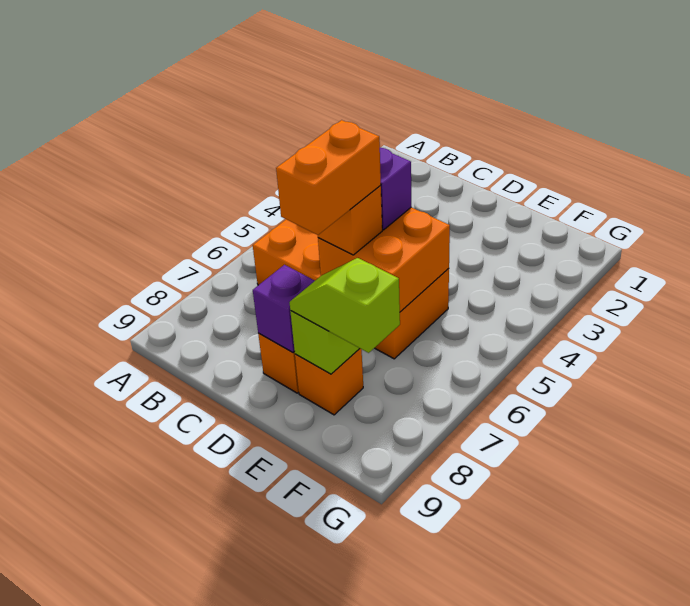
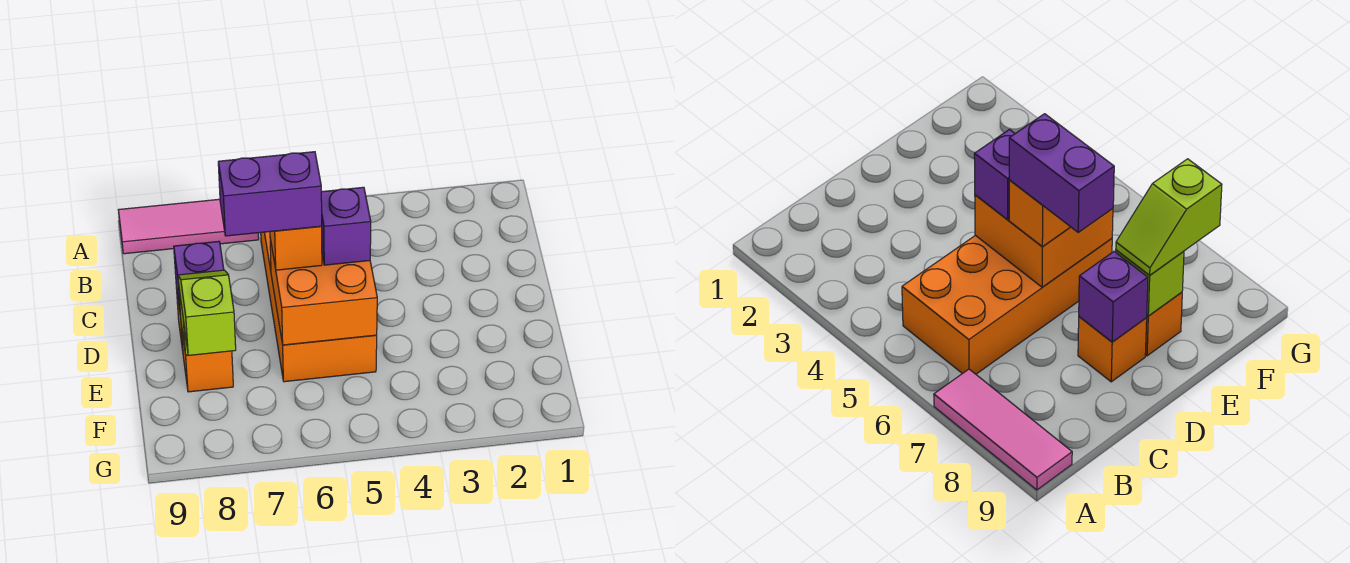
none -> pink tile A7:A9 level 1
orange brick D6:D7 level 4 -> purple brick D6:D7 level 4

